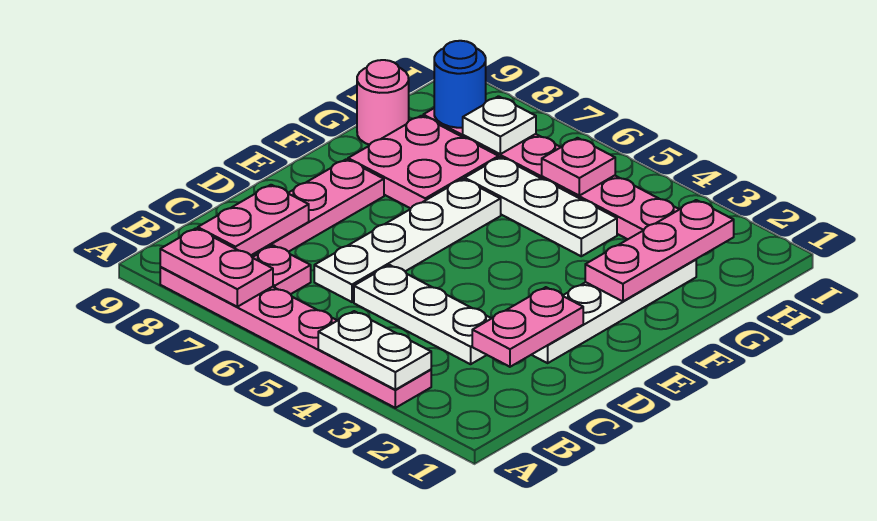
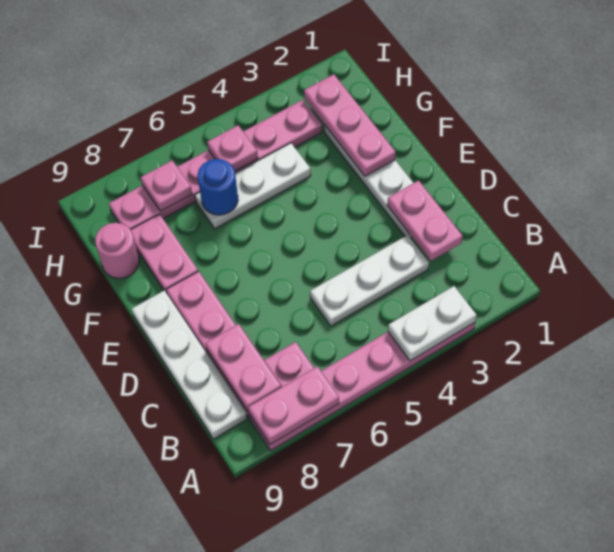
white plate C6:F6 level 1 -> white plate B9:E9 level 1
pink plate F7:G8 level 1 -> pink plate F8:G8 level 1
white plate H7 level 2 -> pink plate H7 level 2
blue round brick H8 level 2 -> blue round brick G6 level 2

